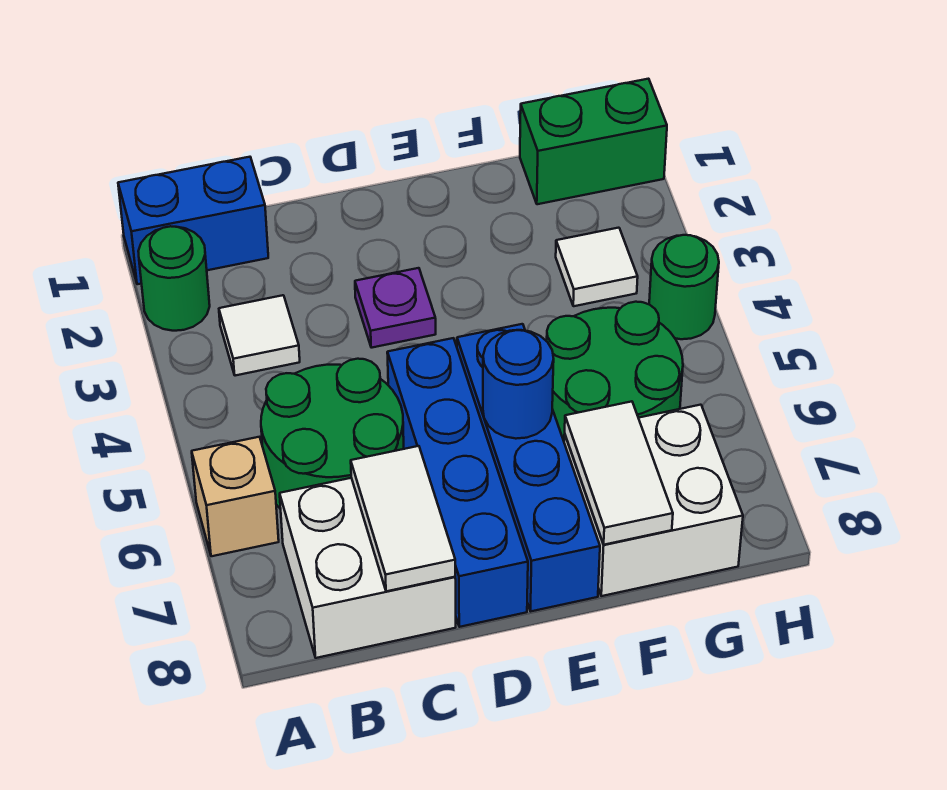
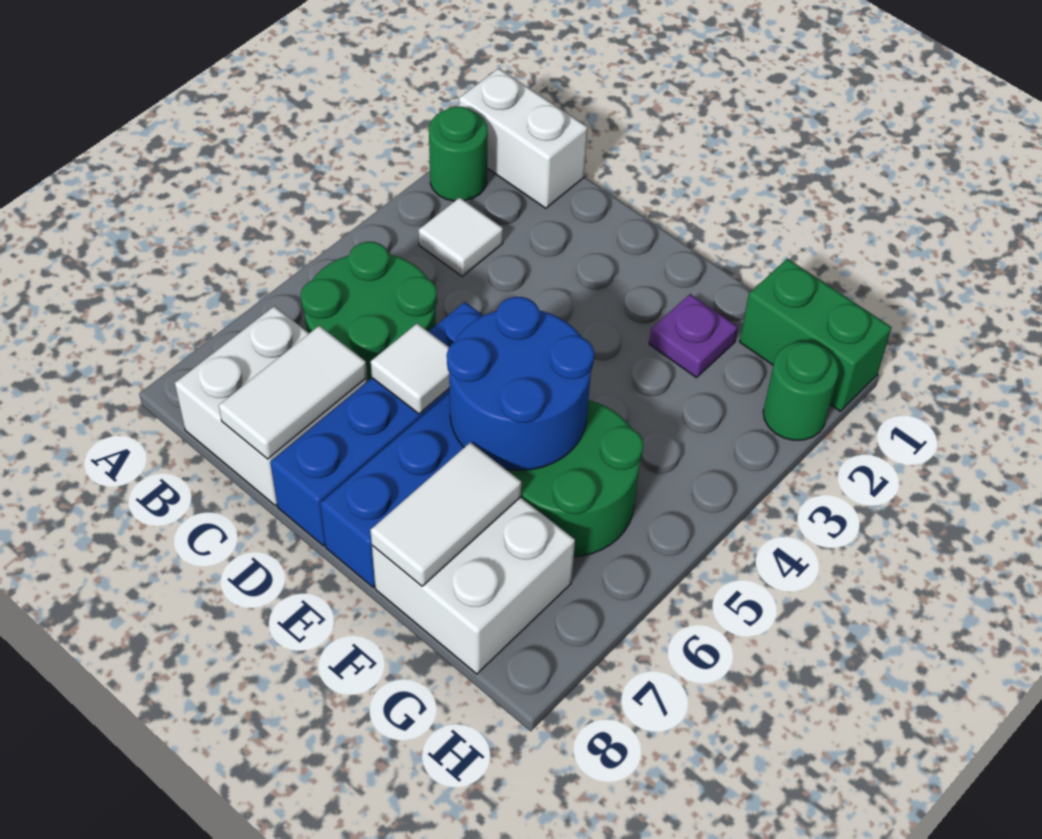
blue brick A1:B1 level 1 -> white brick A1:B1 level 1
tan brick A6 level 1 -> none
purple plate D3 level 1 -> purple plate F2 level 1
blue round brick E6 level 2 -> blue round brick E5:F6 level 2
white tile G3 level 1 -> white tile D6 level 2
green round brick H4 level 1 -> green round brick H2 level 1

